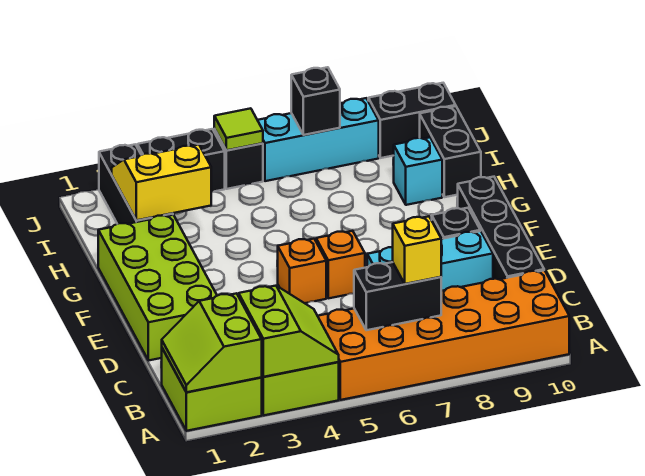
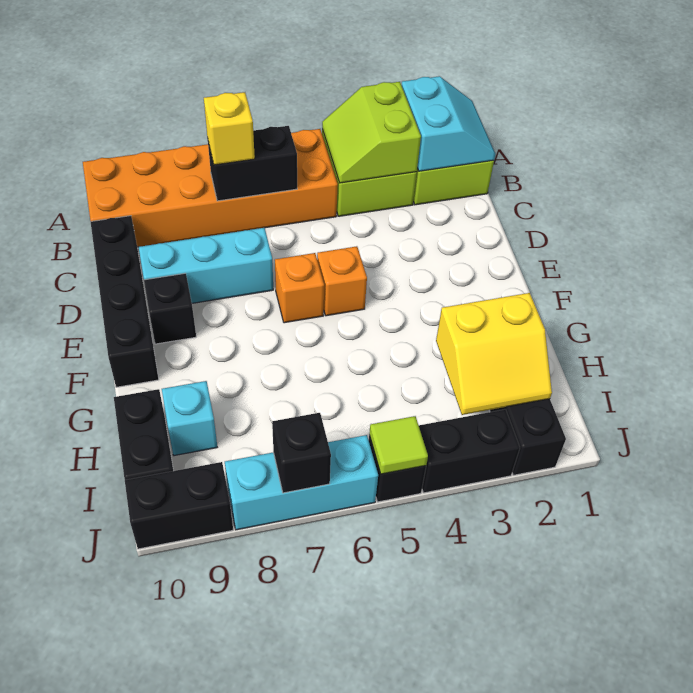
lime slope A1:B2 level 2 top 2 -> cyan slope A1:B2 level 2 top 2
lime brick D1:G2 level 1 -> none

